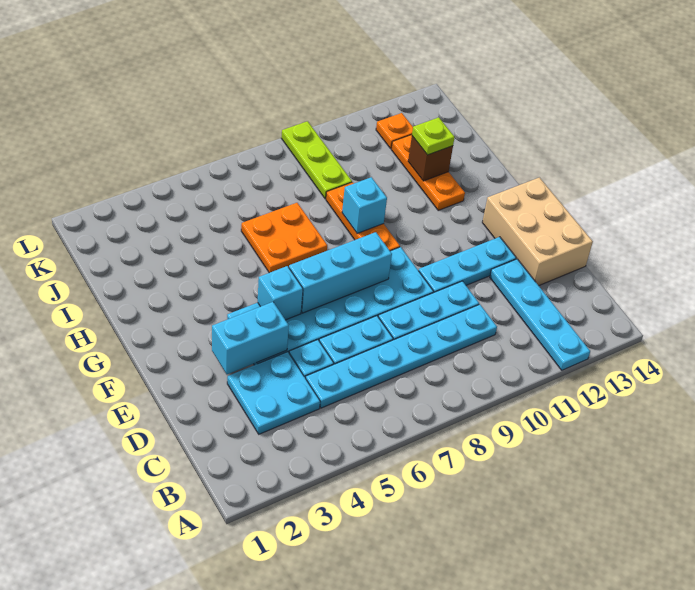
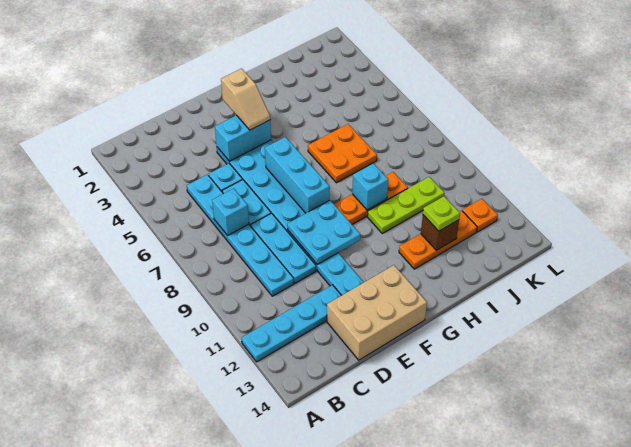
cyan plate C3:D4 level 1 -> cyan plate E9:F10 level 2
cyan brick E3:E4 level 2 -> cyan brick E4:F4 level 2
none -> tan slope F3:F4 level 3 top 3
cyan brick F5 level 2 -> cyan brick C7 level 2
lime plate J9:L9 level 1 -> lime plate H10:J10 level 1

